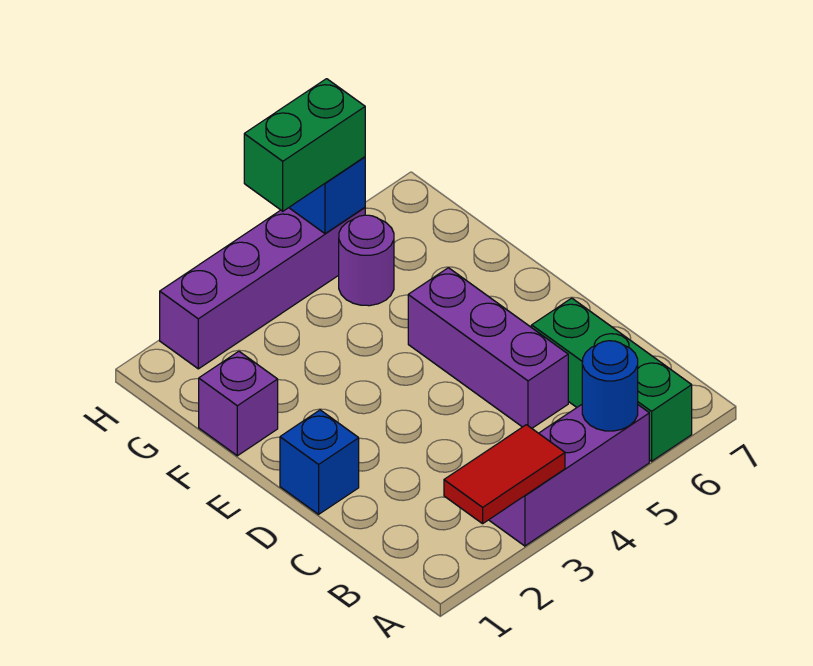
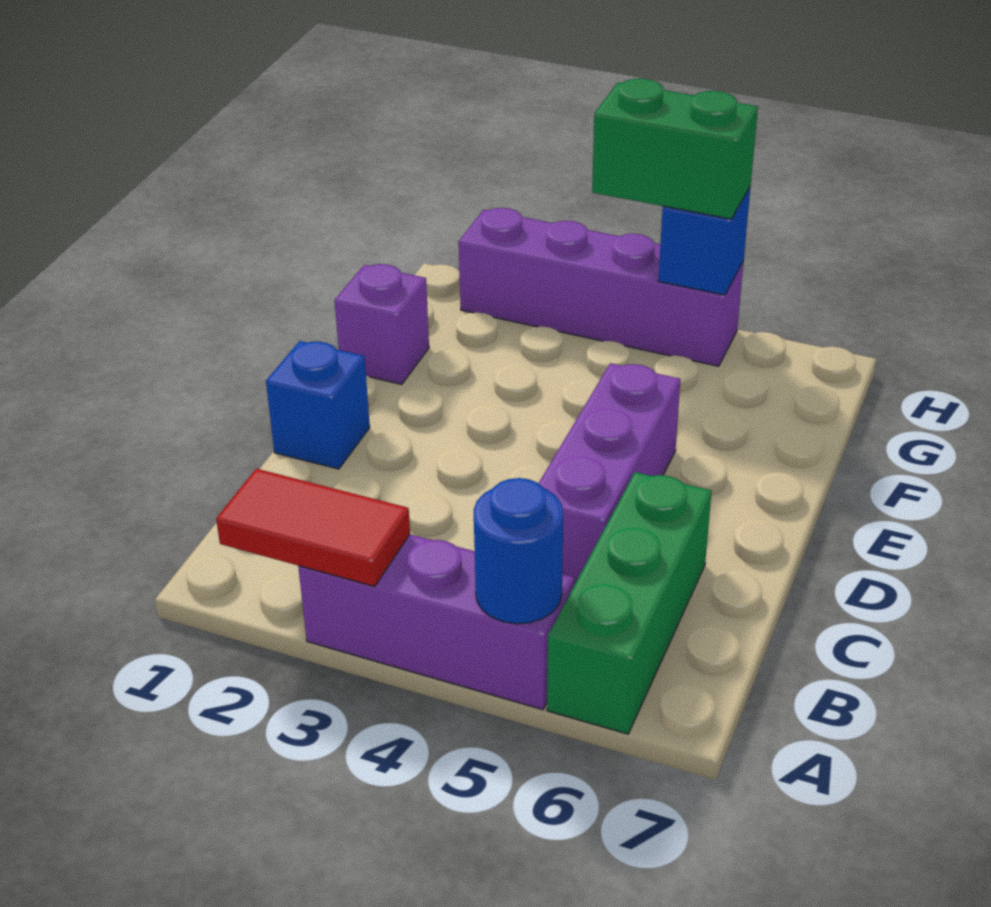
purple round brick G5 level 1 -> none

